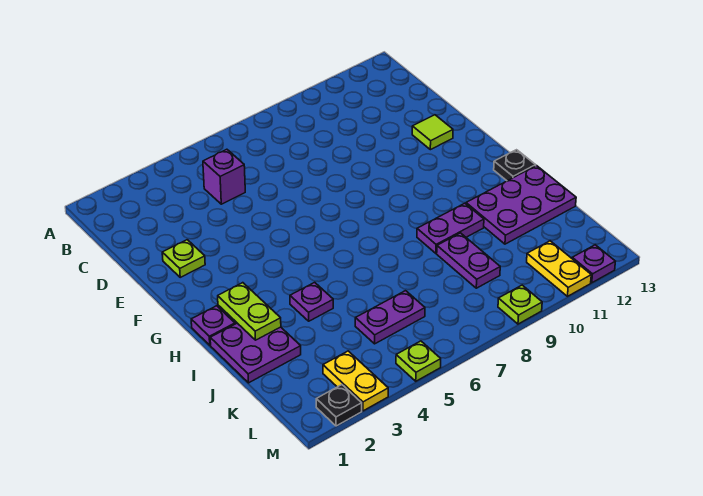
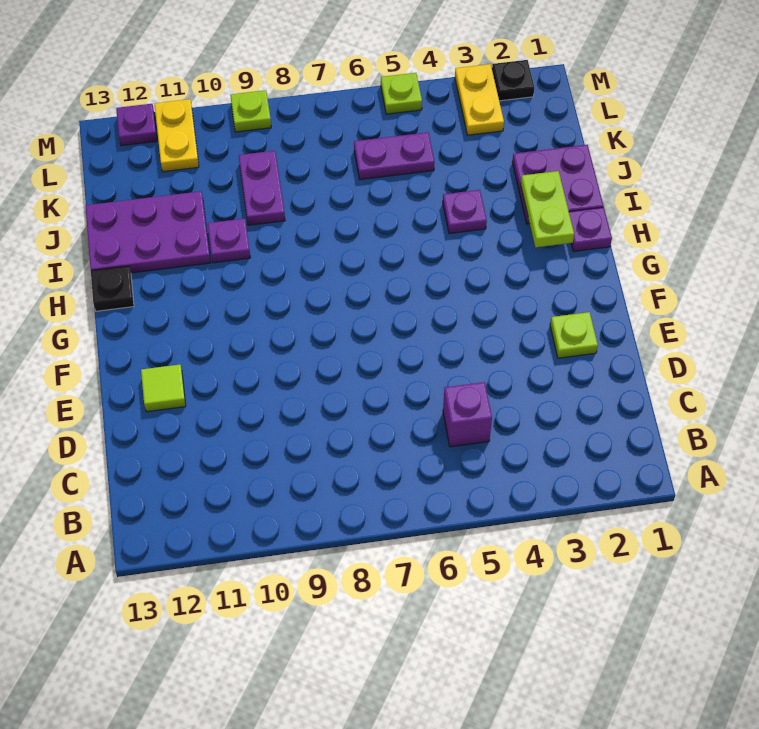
purple plate I9:I10 level 1 -> purple plate I10 level 1

